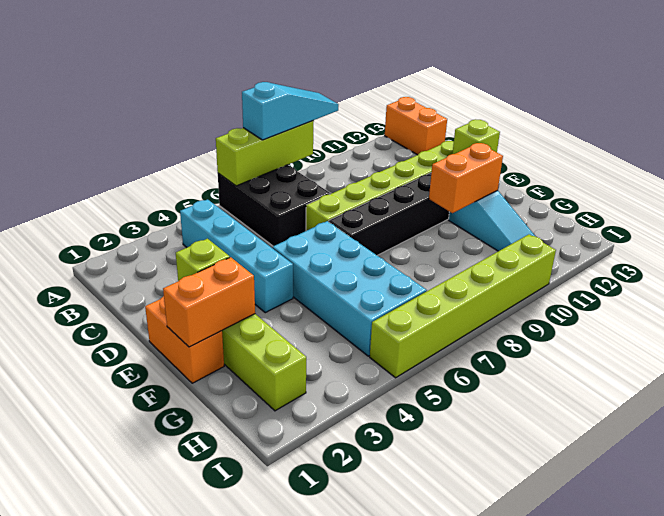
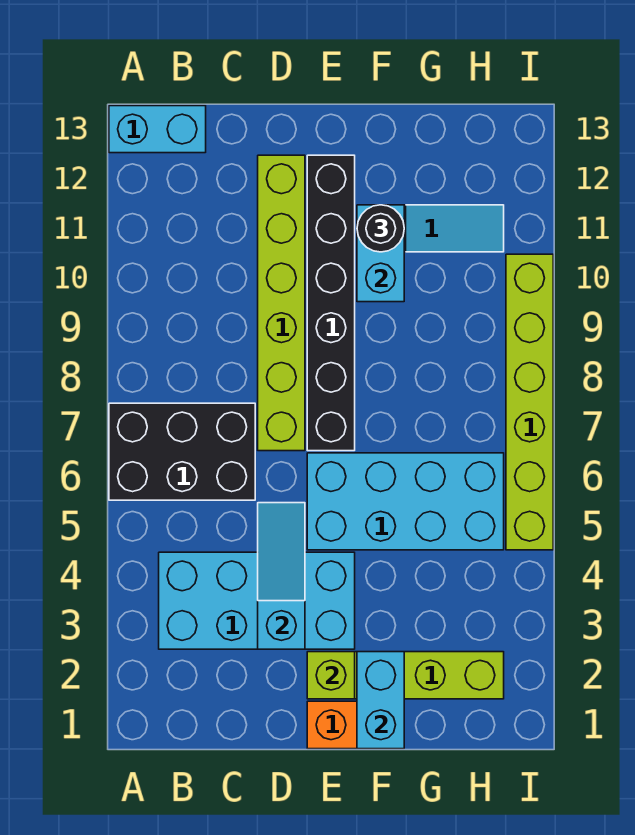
lime brick A6:A8 level 2 -> none
cyan slope A7:A9 level 3 top 7 -> cyan slope D3:D5 level 2 top 3
orange brick A13:B13 level 1 -> cyan brick A13:B13 level 1
cyan brick B4:E4 level 1 -> cyan brick B3:E4 level 1
lime brick E12 level 2 -> none
orange brick F1:F2 level 2 -> cyan brick F1:F2 level 2
orange brick F10:F11 level 2 -> cyan brick F10:F11 level 2
none -> black round brick F11 level 3

